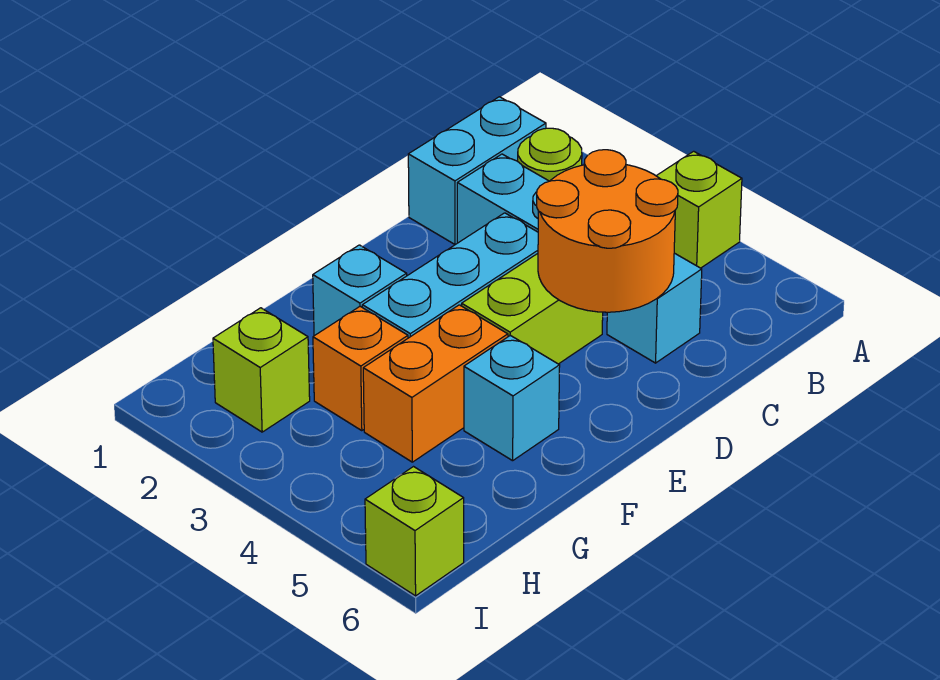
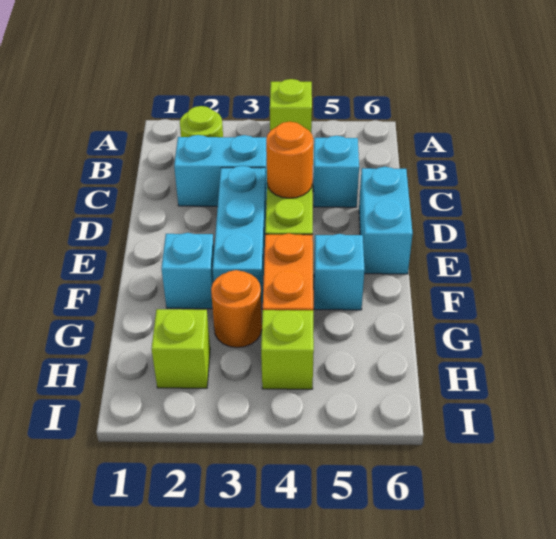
cyan brick B1:C1 level 1 -> cyan brick D6:E6 level 1
orange round brick C4:D5 level 2 -> orange round brick D4 level 2
orange brick G3 level 1 -> orange round brick G3 level 1
lime brick I6 level 1 -> lime brick H4 level 1

